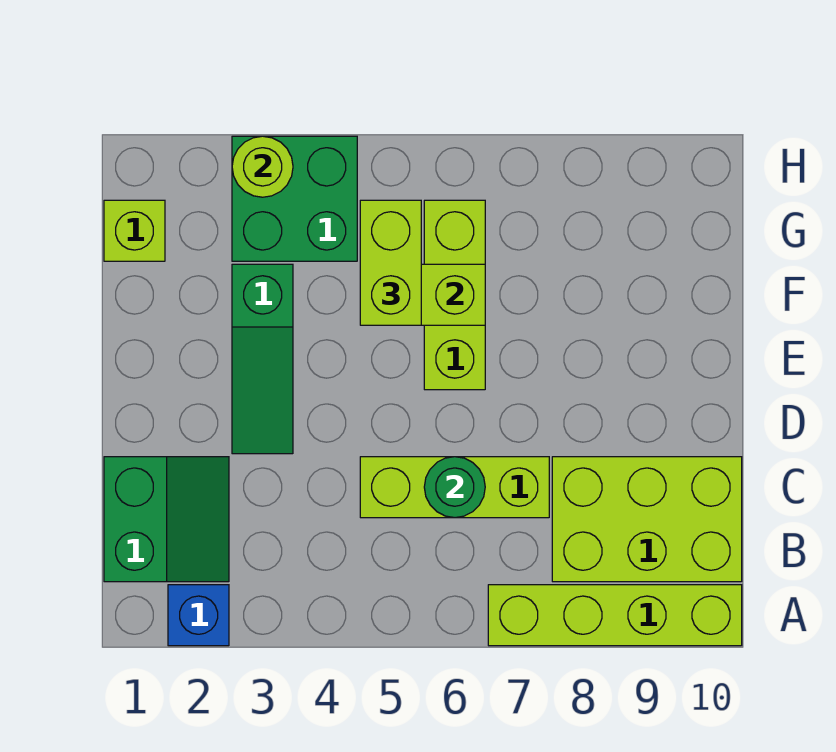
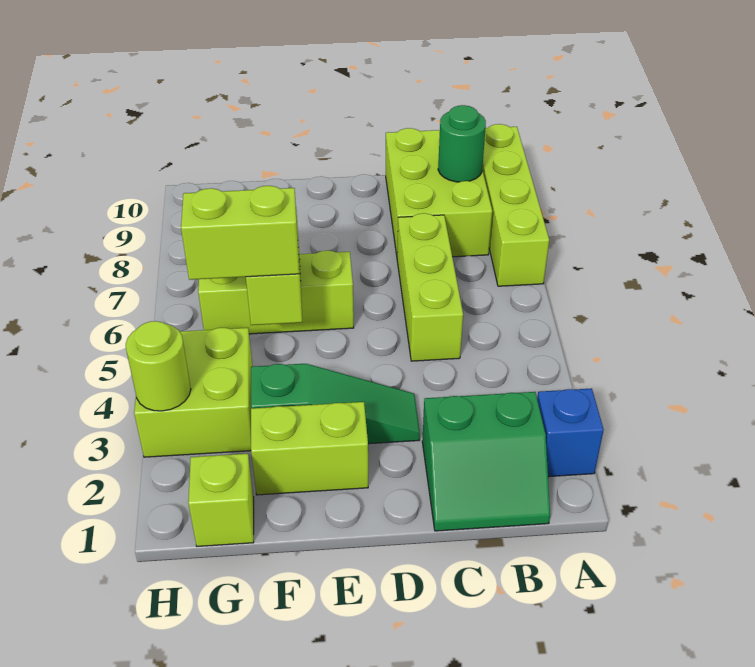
green slope B1:C2 level 1 top 1 -> green slope B1:C2 level 1 top 2
green round brick C6 level 2 -> green round brick B9 level 2
none -> lime brick E2:F2 level 1
green brick G3:H4 level 1 -> lime brick G3:H4 level 1

